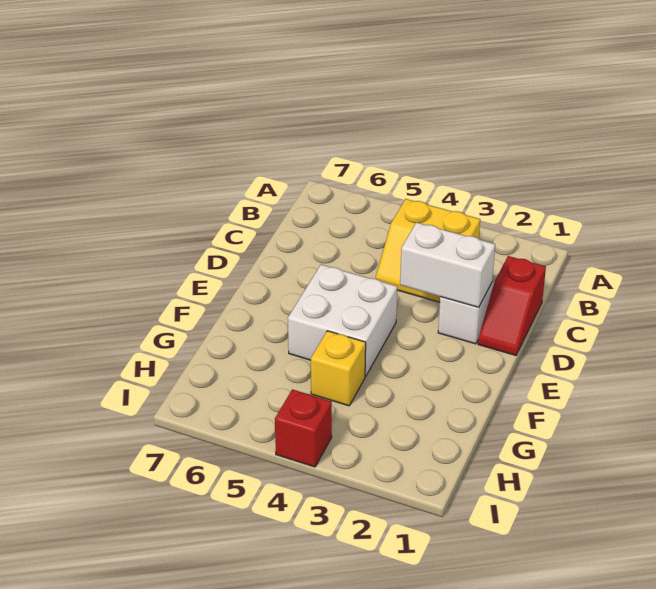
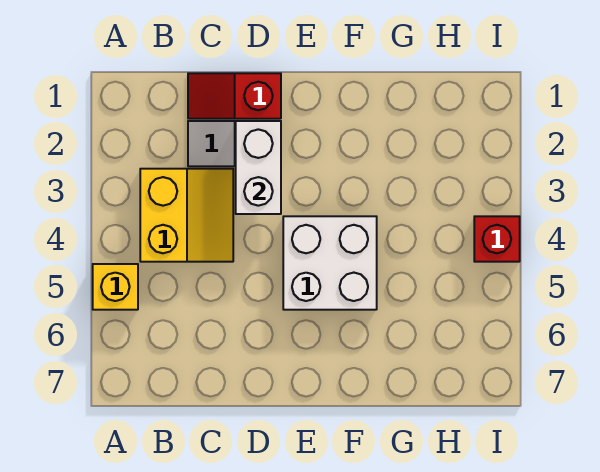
red slope C1:D1 level 1 top C -> red slope C1:D1 level 1 top D
yellow brick G4 level 1 -> yellow brick A5 level 1

